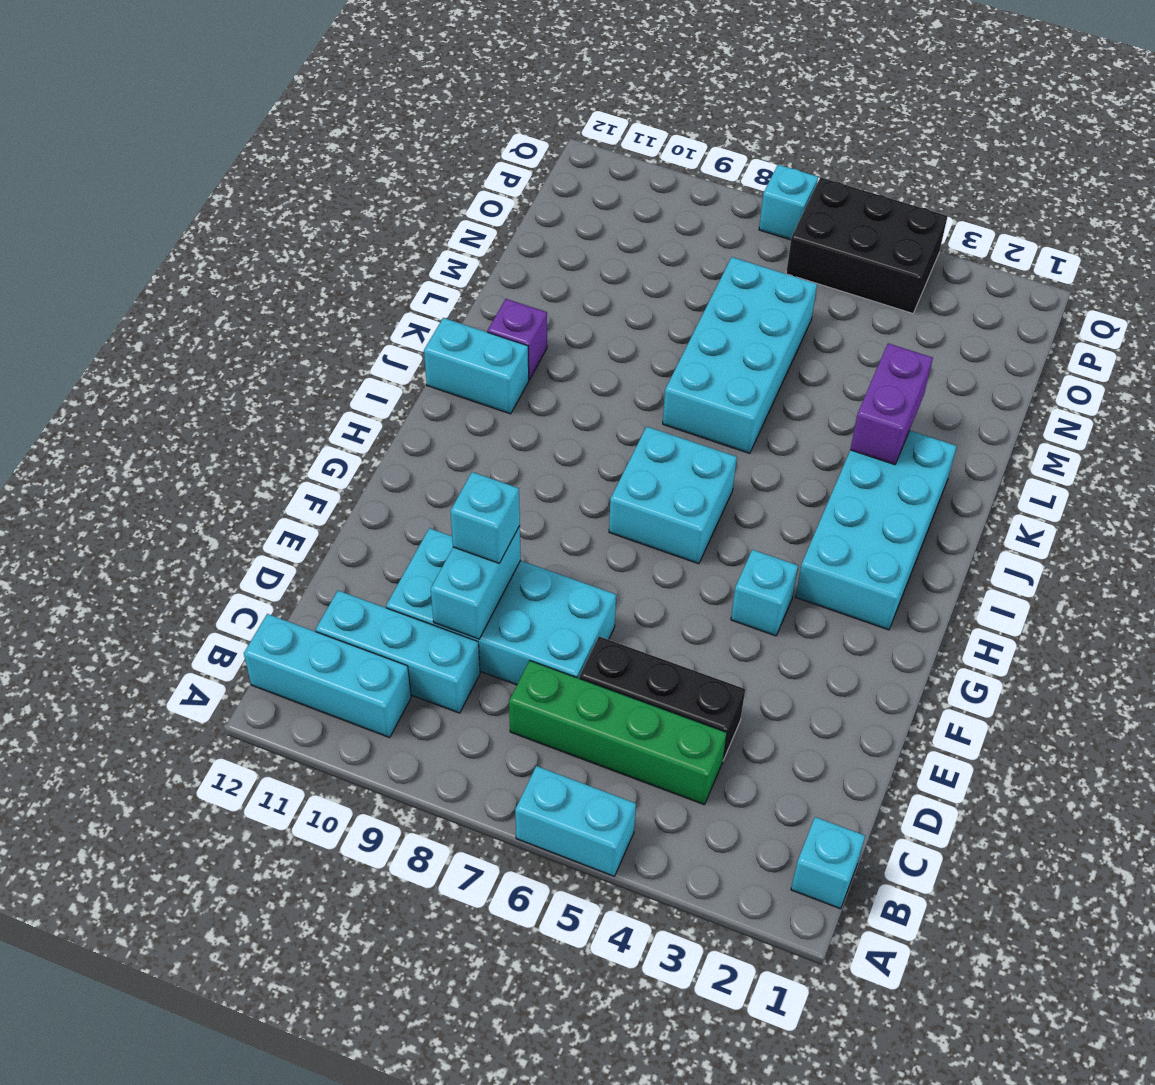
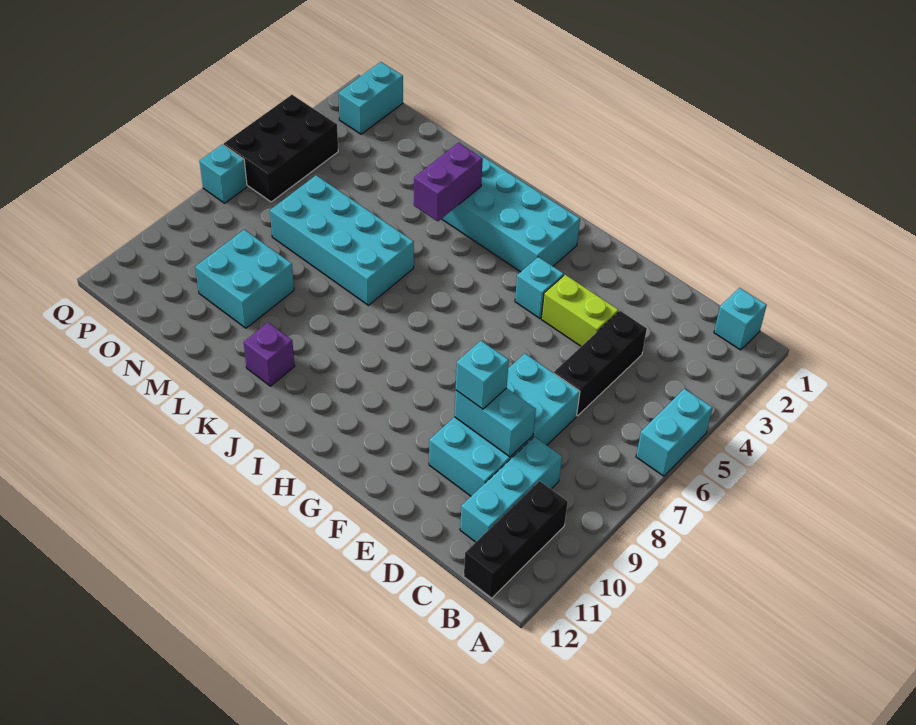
cyan brick B10:B12 level 1 -> black brick B10:B12 level 1
green brick C4:C7 level 1 -> none
none -> lime brick E4:F4 level 1
cyan brick H6:I7 level 1 -> cyan brick M9:N10 level 1
cyan brick J11:J12 level 1 -> cyan brick P1:P2 level 1
purple brick K3:L3 level 2 -> purple brick K3:K4 level 2

